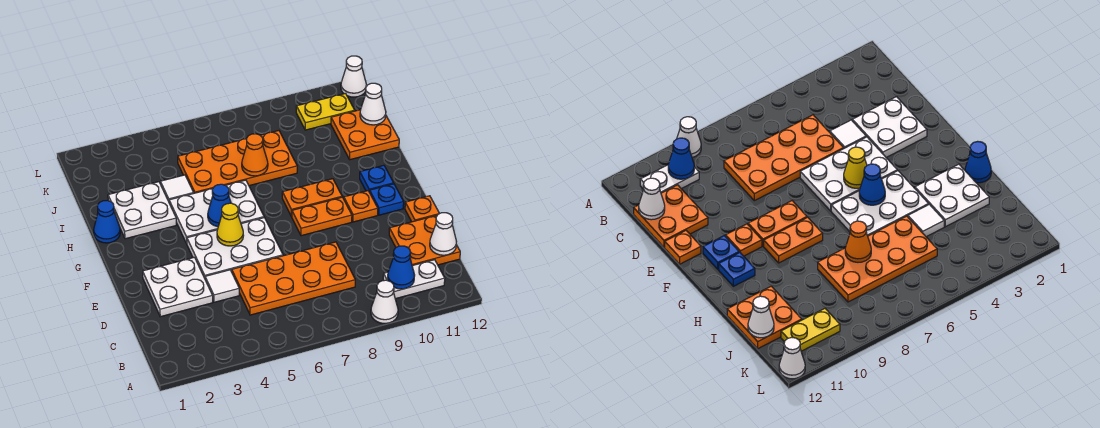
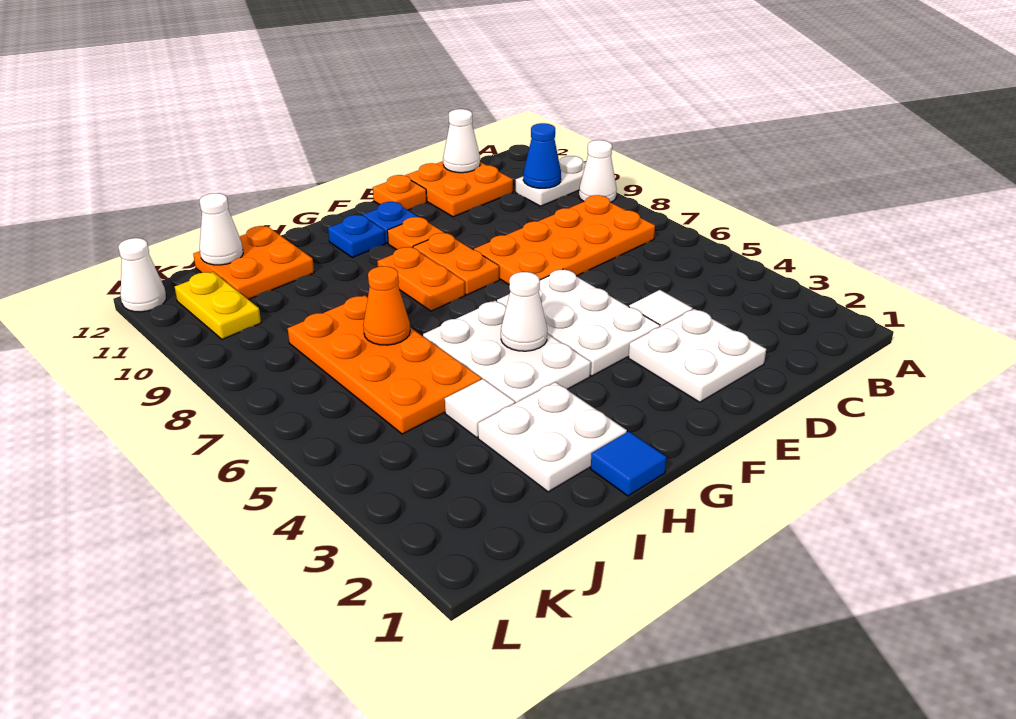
white plate B10:B11 level 1 -> white plate A10:B10 level 1
orange plate C5:D8 level 1 -> orange plate B7:E8 level 1
yellow cone F5 level 2 -> none
blue cone G5 level 2 -> white cone G5 level 2
blue cone H1 level 1 -> blue tile H1 level 1

